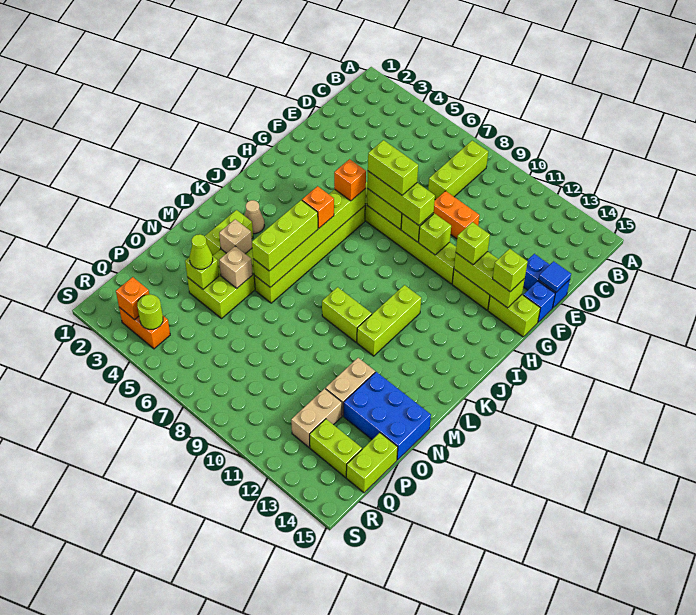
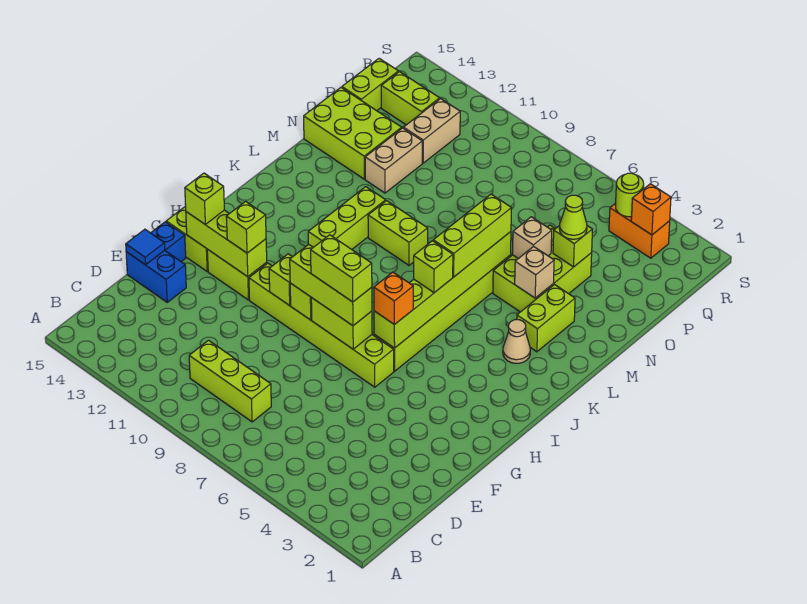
lime brick B8:D8 level 1 -> lime brick C8:C10 level 1
orange brick E9:E10 level 1 -> none
orange brick J6 level 3 -> lime brick J6 level 3
blue brick N13:O15 level 1 -> lime brick N13:O15 level 1

